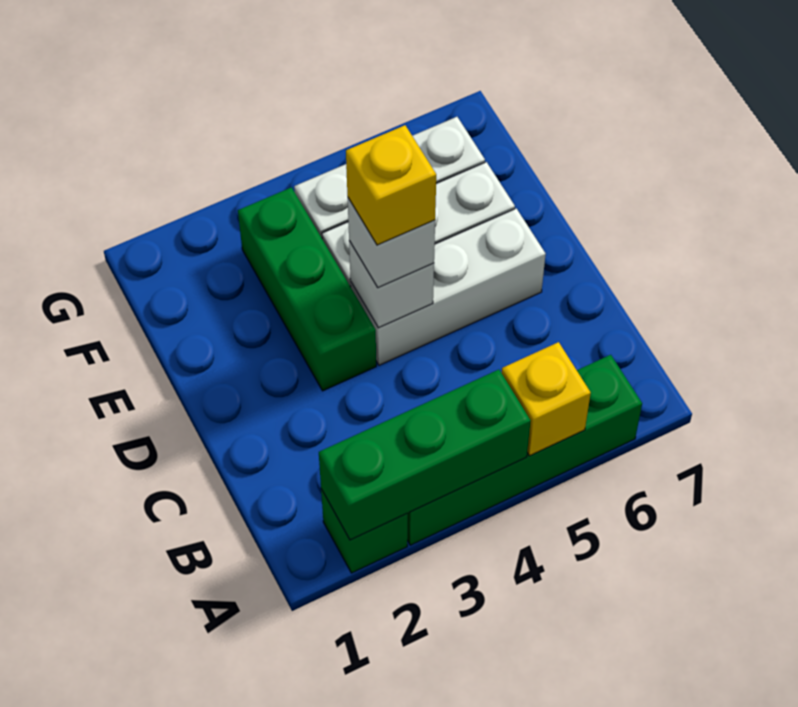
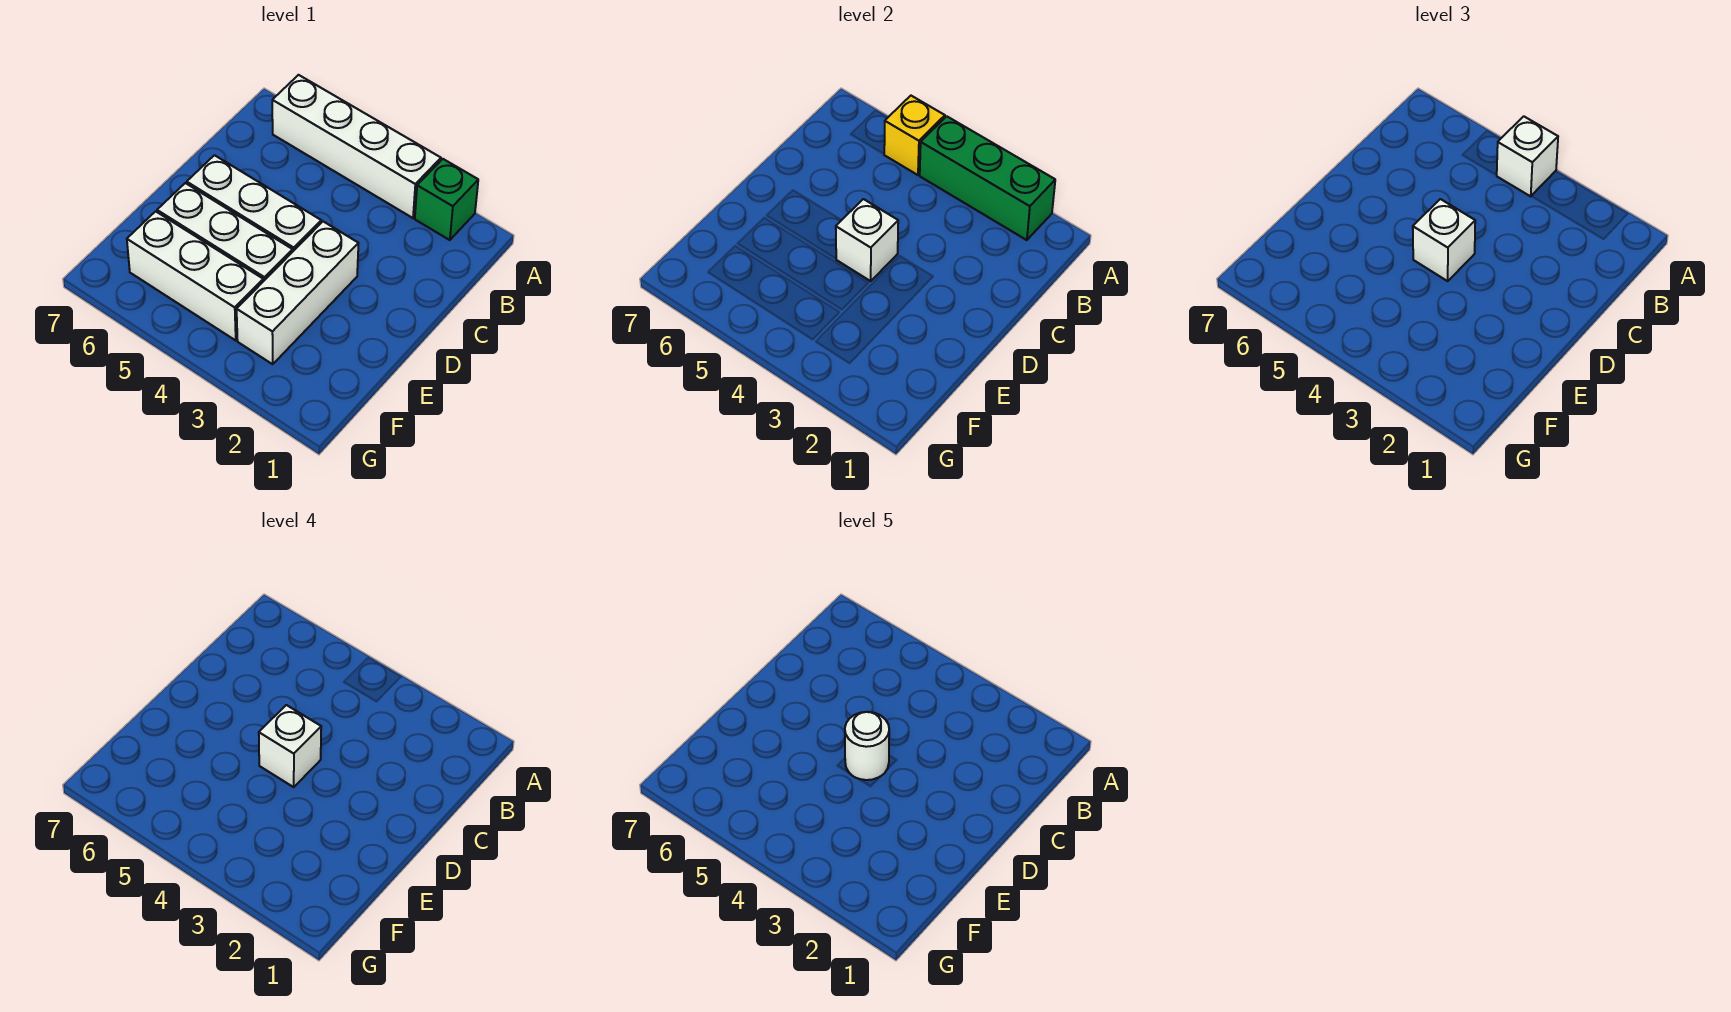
green brick A3:A6 level 1 -> white brick A3:A6 level 1
none -> white brick A4 level 3
green brick D3:F3 level 1 -> white brick D3:F3 level 1
yellow brick D4 level 4 -> white brick D4 level 4
none -> white round brick D4 level 5

